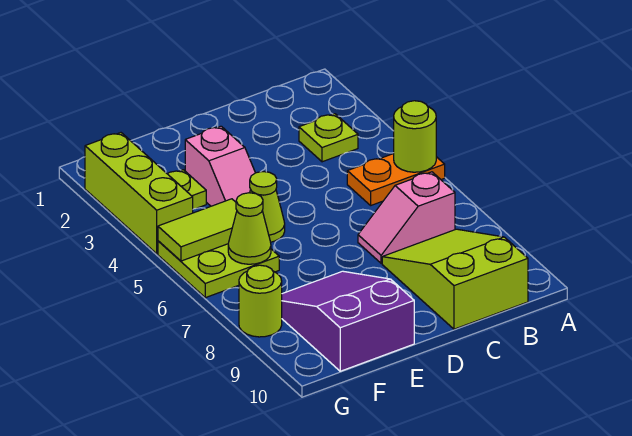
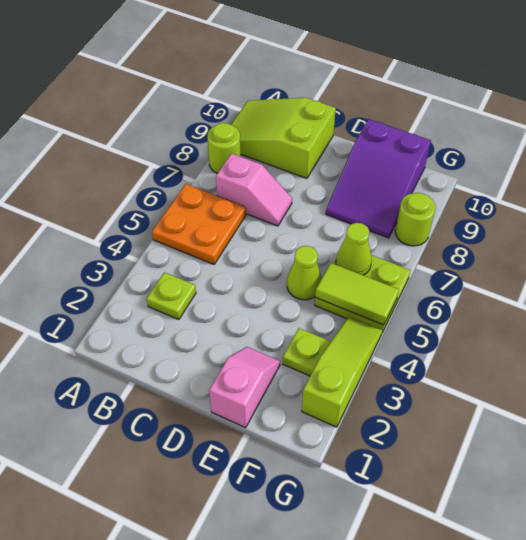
orange plate A5:B5 level 1 -> orange plate A5:B6 level 1
lime round brick A5 level 2 -> lime round brick A8 level 1
lime slope B8:C10 level 1 top 10 -> lime slope A9:C10 level 1 top C
pink slope E3:E4 level 1 top 3 -> pink slope E1:E2 level 1 top 1
lime brick G2:G4 level 1 -> lime slope G2:G4 level 1 top 2

